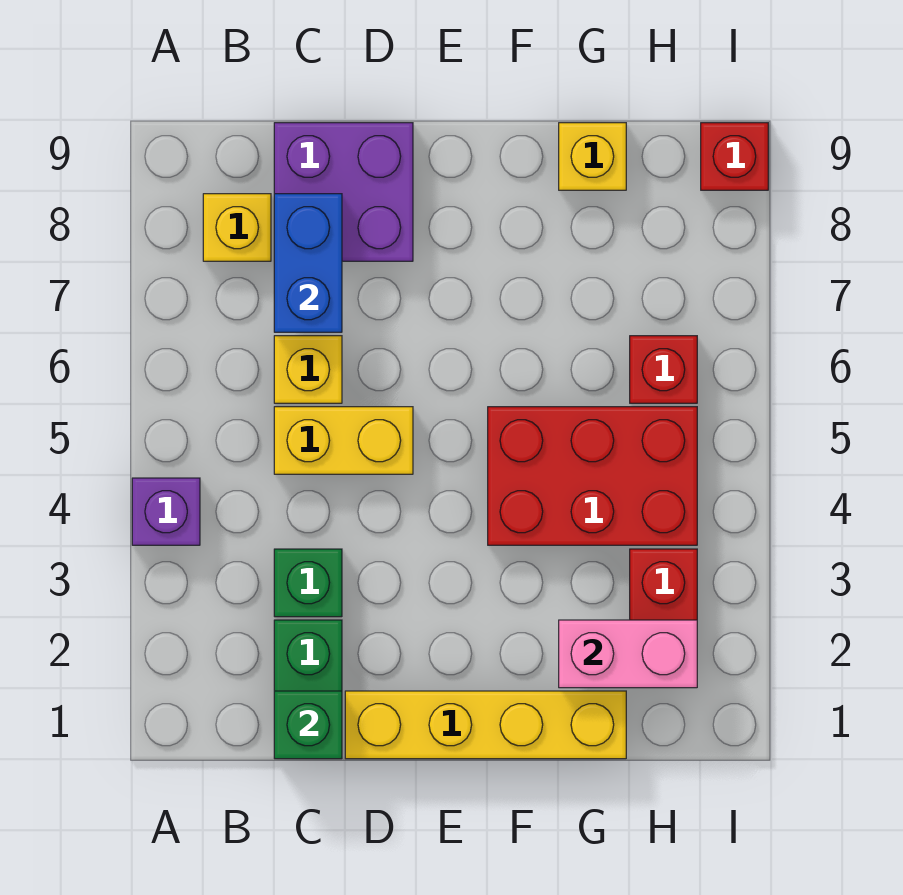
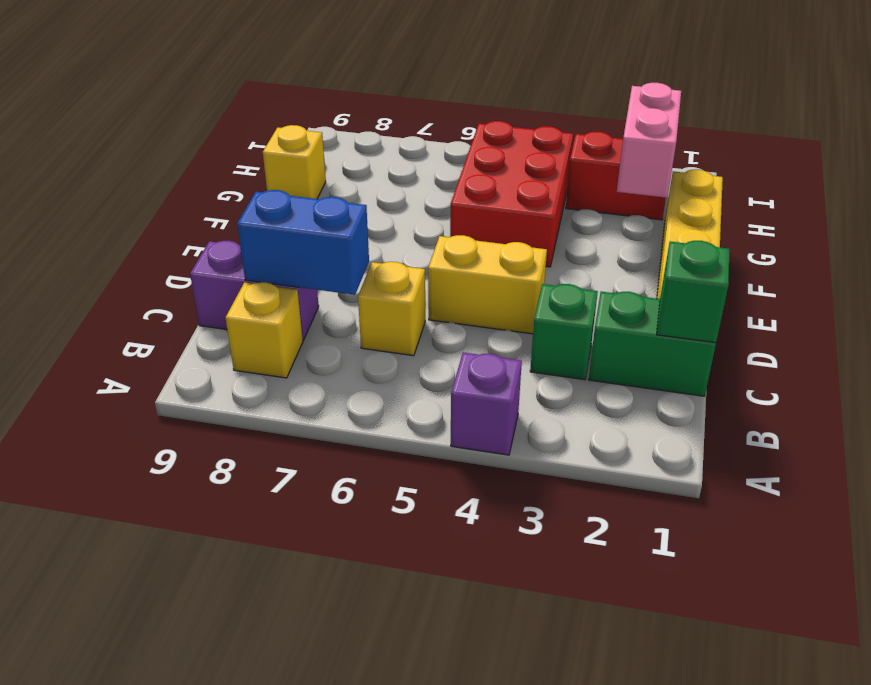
yellow brick C5:D5 level 1 -> yellow brick D4:D5 level 1
purple brick C8:D9 level 1 -> purple brick C8:C9 level 1
red brick H6 level 1 -> none
red brick I9 level 1 -> none

